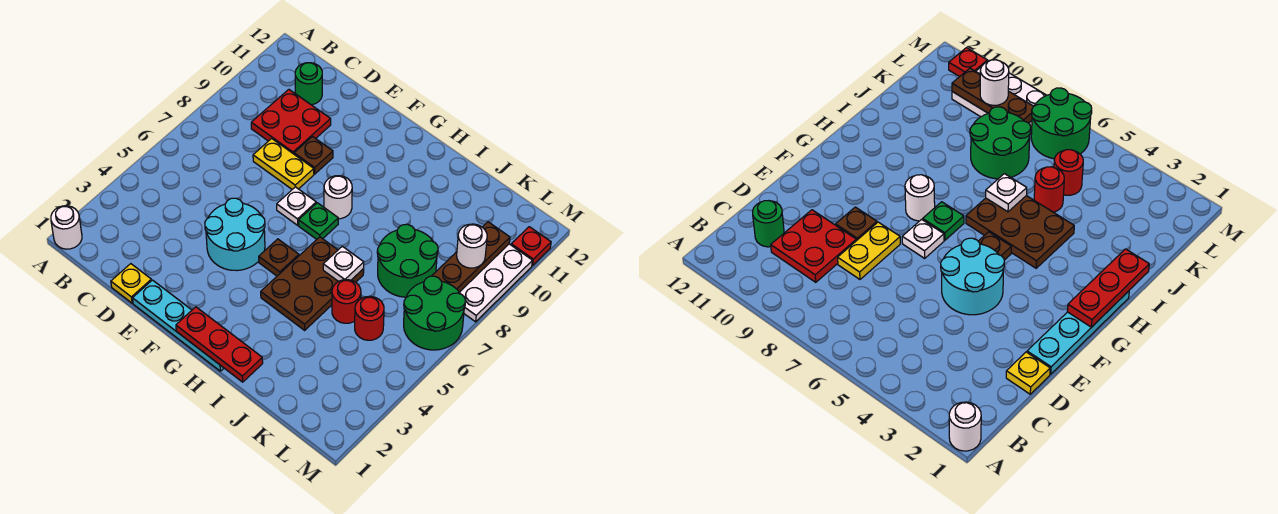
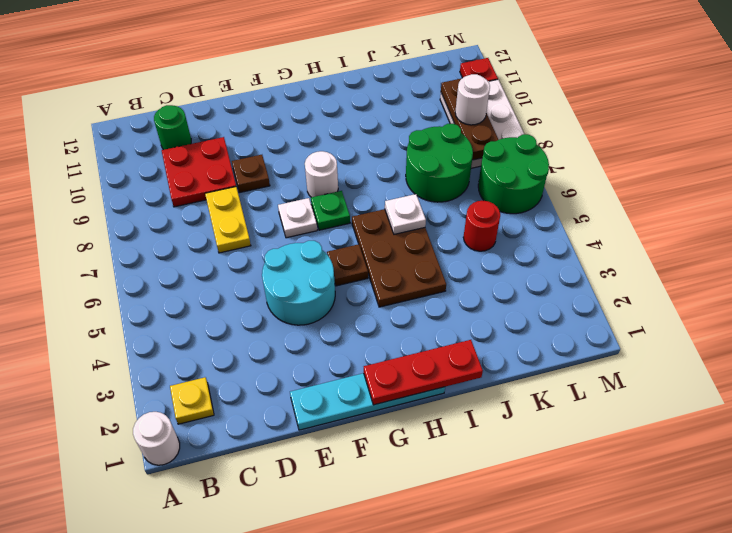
yellow plate D1 level 1 -> yellow plate B2 level 1
yellow plate D8:E8 level 1 -> yellow plate D7:D8 level 1
red round brick J5 level 1 -> none

